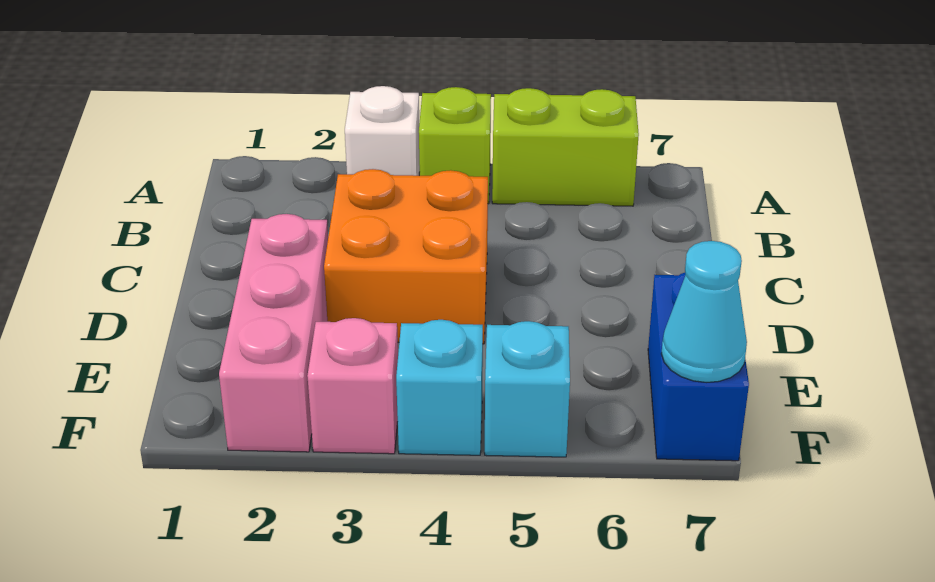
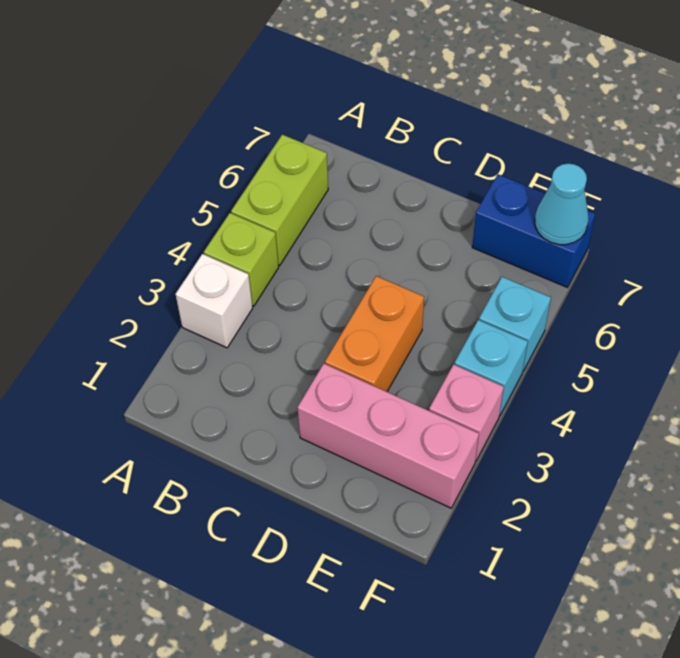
orange brick C3:D4 level 1 -> orange brick D3:D4 level 1

